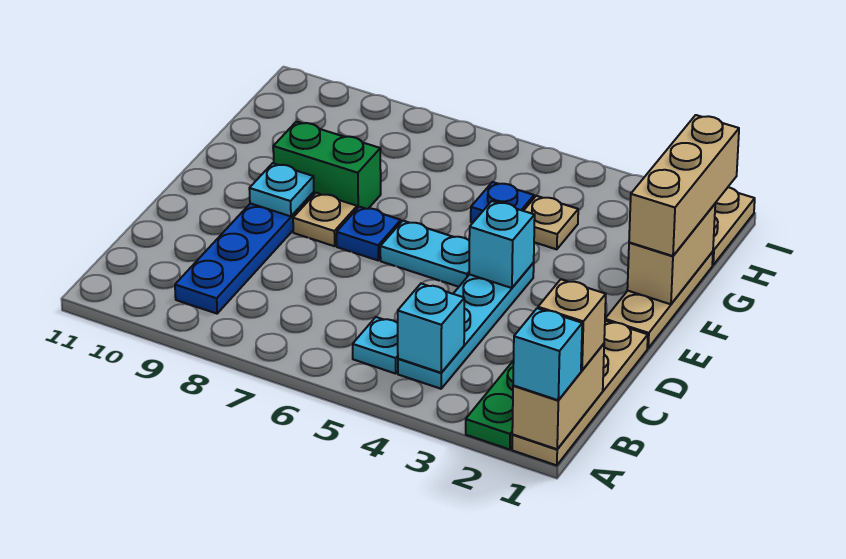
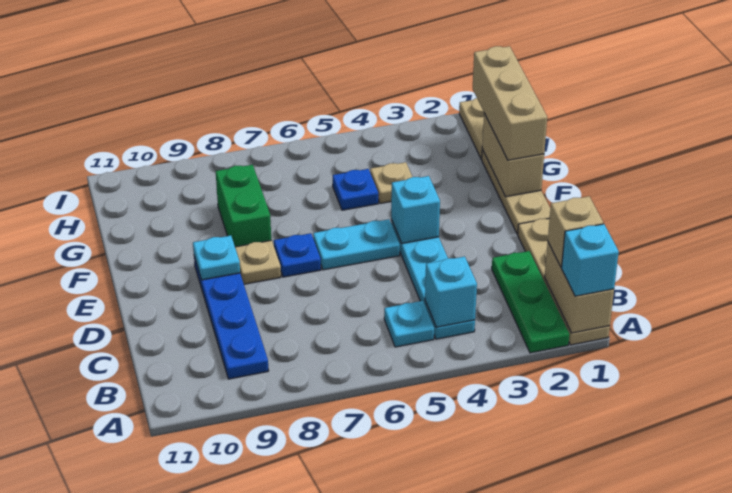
green brick F8:F9 level 1 -> green brick F8:G8 level 1

